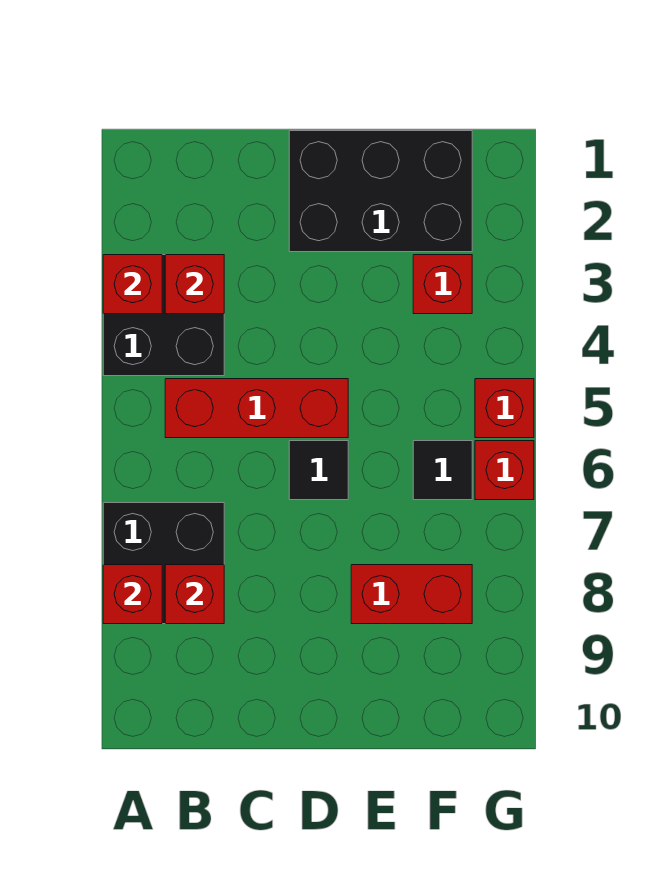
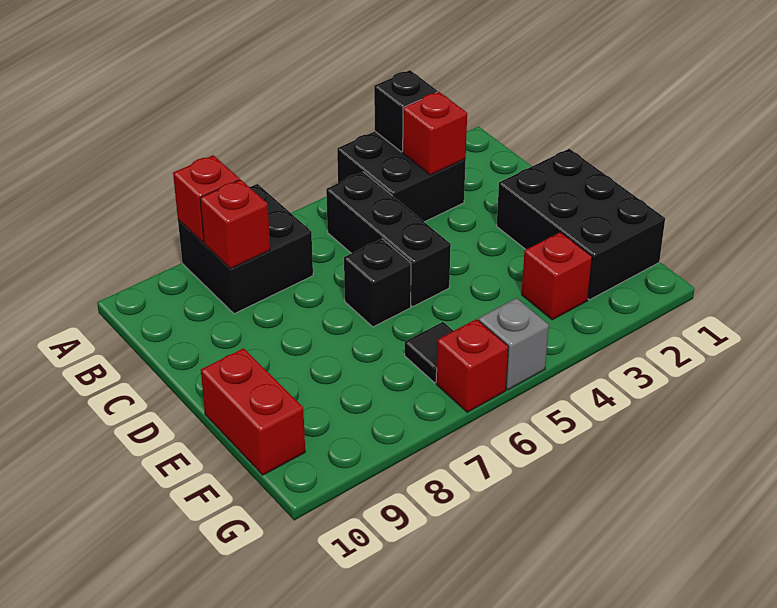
red brick A3 level 2 -> black brick A3 level 2
red brick B5:D5 level 1 -> black brick B5:D5 level 1
black tile D6 level 1 -> black brick D6 level 1
red brick E8:F8 level 1 -> red brick E10:F10 level 1
red brick G5 level 1 -> grey brick G5 level 1

